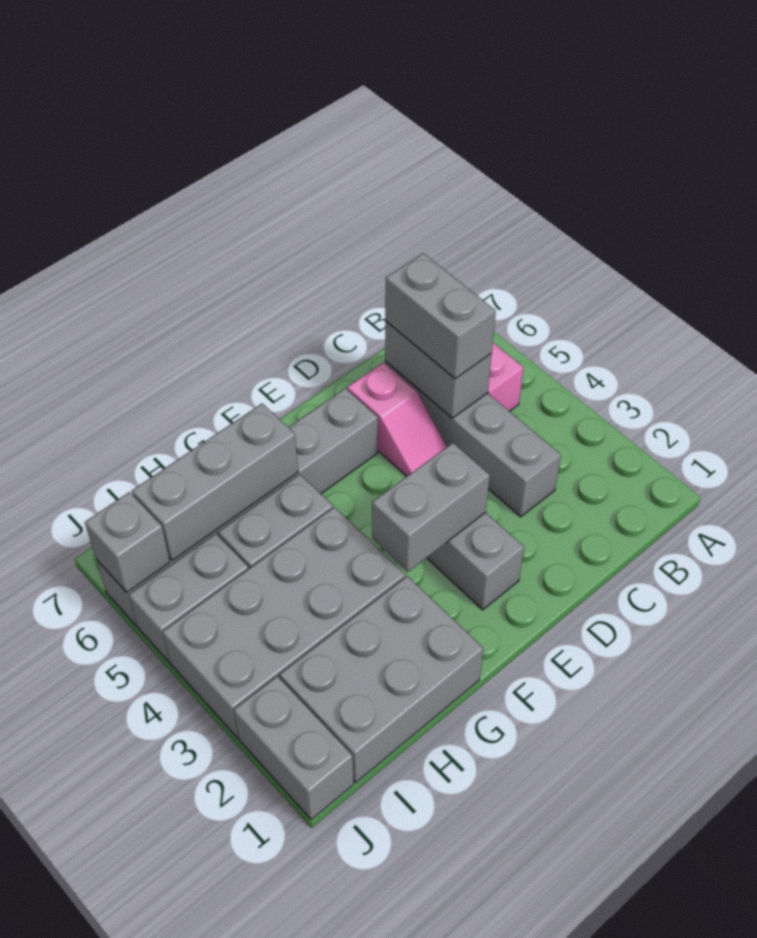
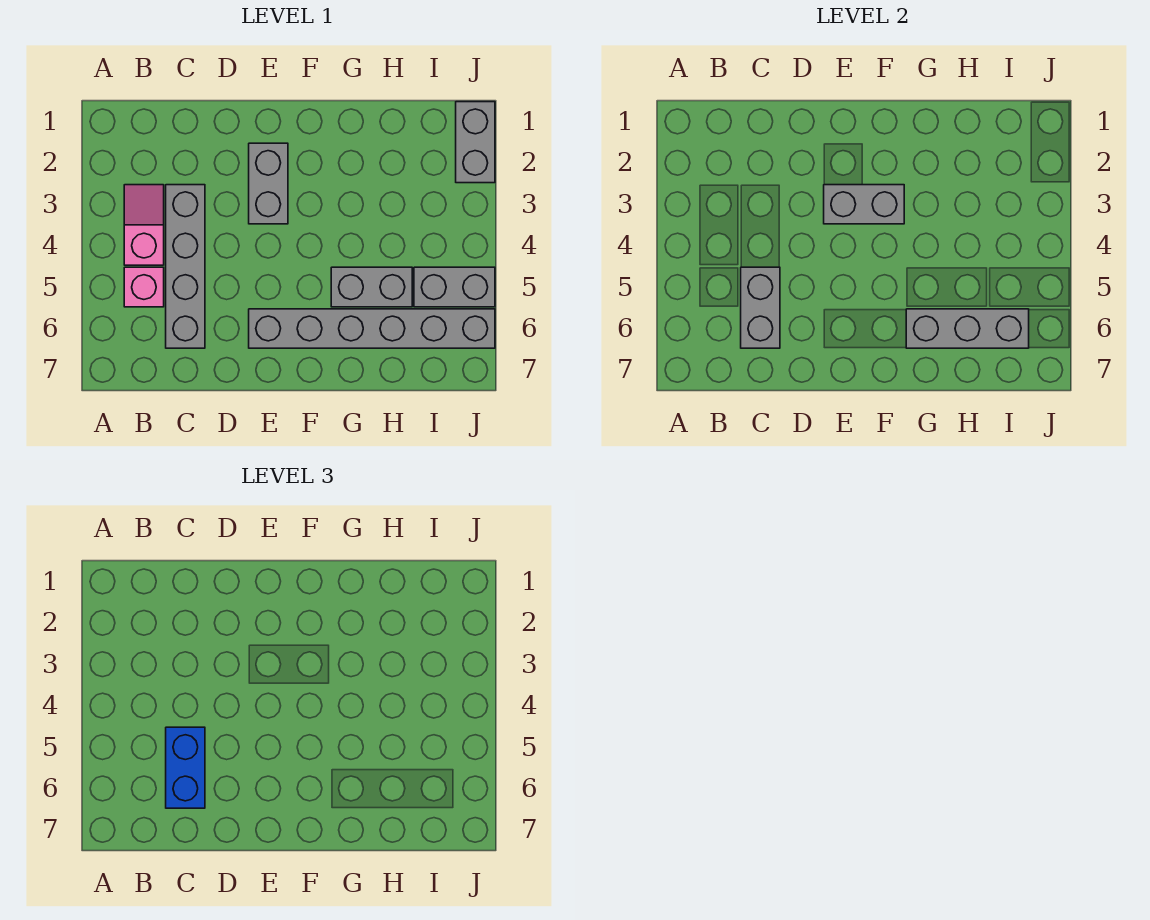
grey brick C5:C6 level 3 -> blue brick C5:C6 level 3
pink slope D5:D6 level 1 top 6 -> pink slope B3:B4 level 1 top 4
grey brick G1:I2 level 1 -> none
grey brick G3:J4 level 1 -> none
grey brick J6 level 2 -> none

